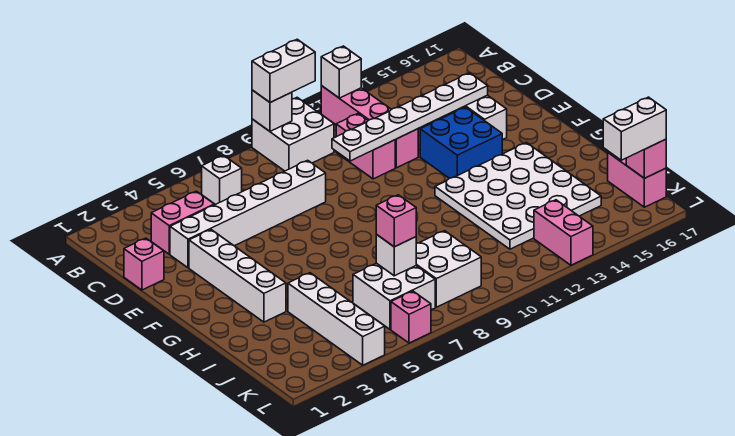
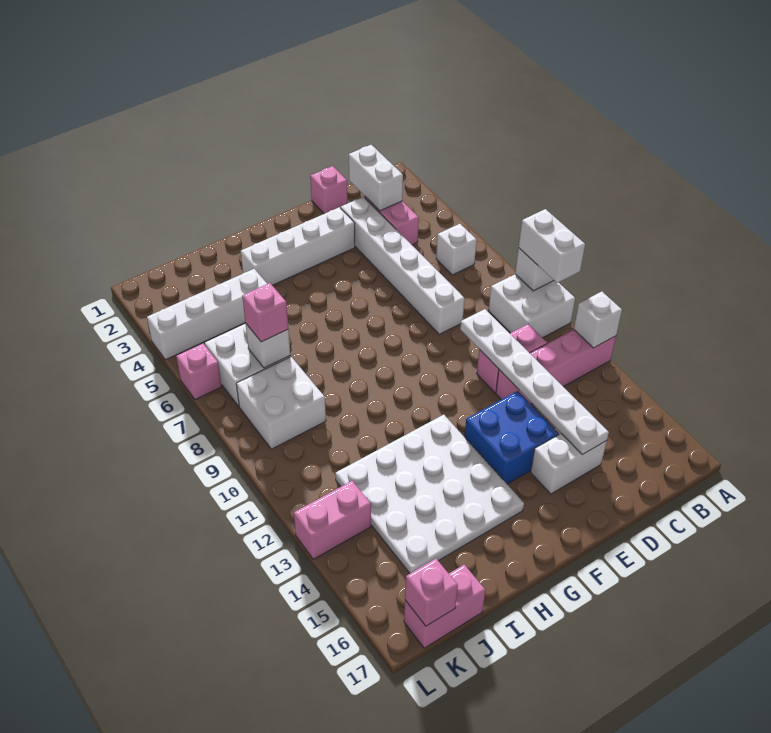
white brick K16:K17 level 3 -> white brick C2:C3 level 2

